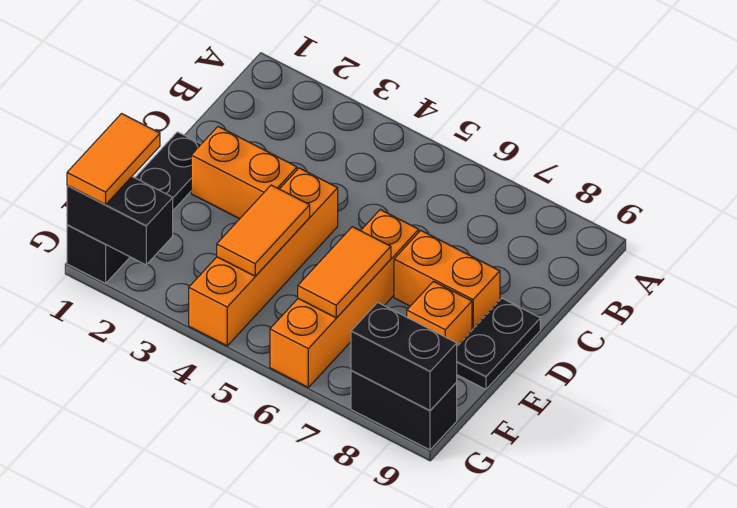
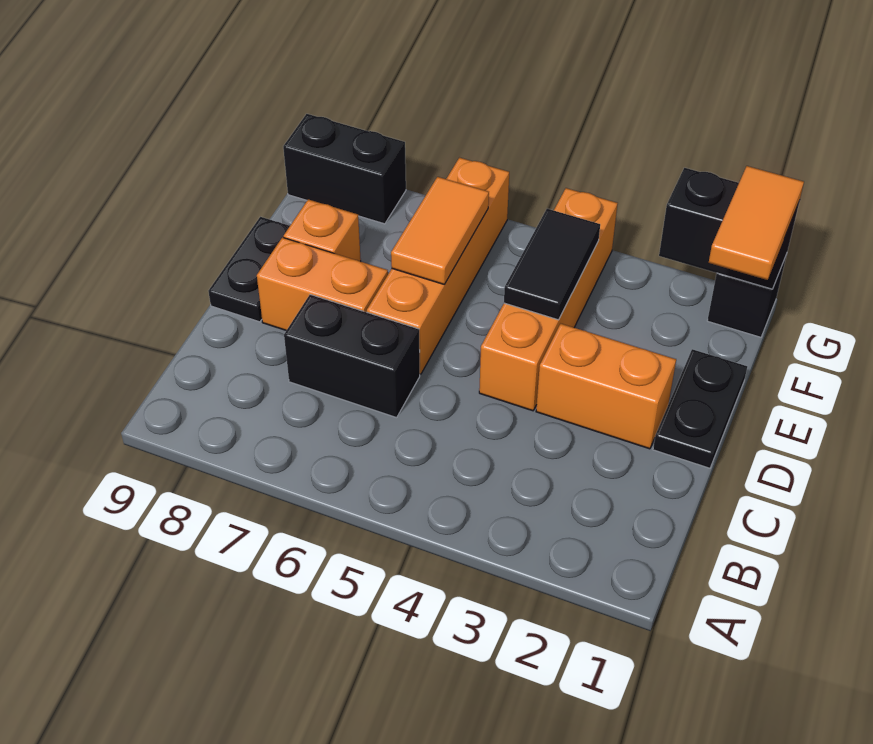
orange tile E4:F4 level 2 -> black tile E4:F4 level 2
black brick G8:G9 level 2 -> black brick C6:C7 level 1

